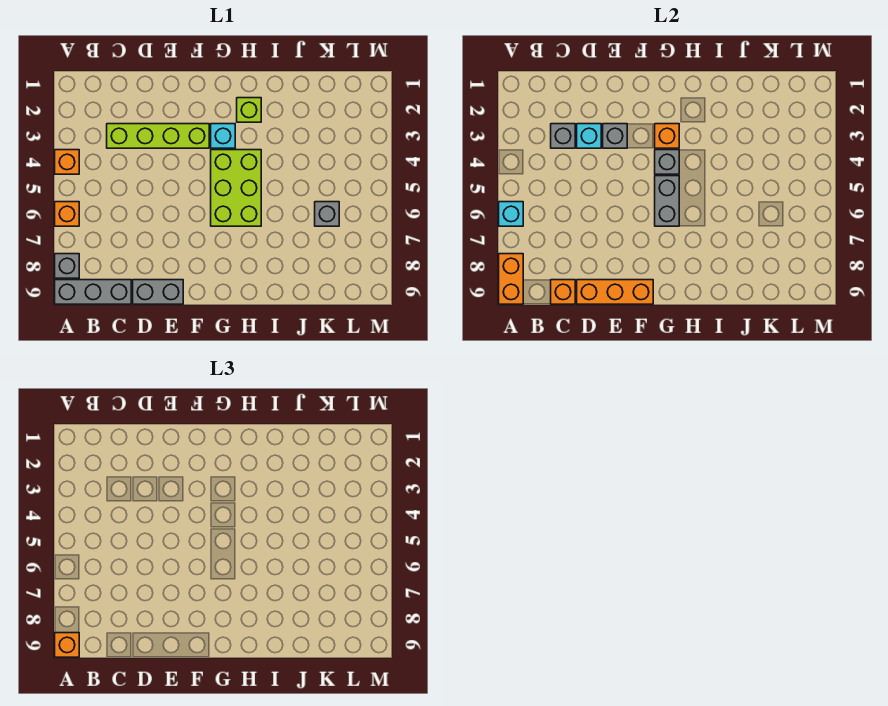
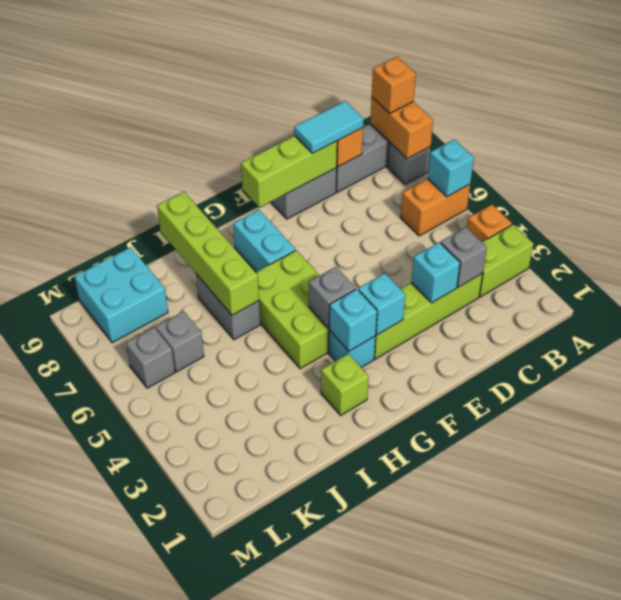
none -> lime brick A3:B3 level 1
orange brick A6 level 1 -> orange brick A6:B6 level 1
none -> cyan tile C9:D9 level 3
orange brick D9:F9 level 2 -> lime brick D9:F9 level 2
grey brick E3 level 2 -> grey brick L6 level 1
none -> cyan brick F3 level 2
orange brick G3 level 2 -> cyan brick G3 level 2
grey brick G5:G6 level 2 -> grey brick I6:I7 level 1
none -> cyan brick G7:G8 level 1
none -> lime brick I6:I9 level 2
none -> cyan brick K8:L9 level 1

